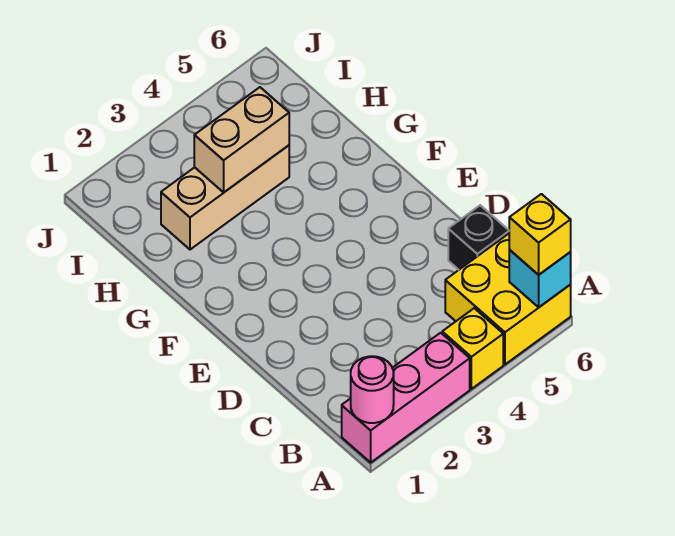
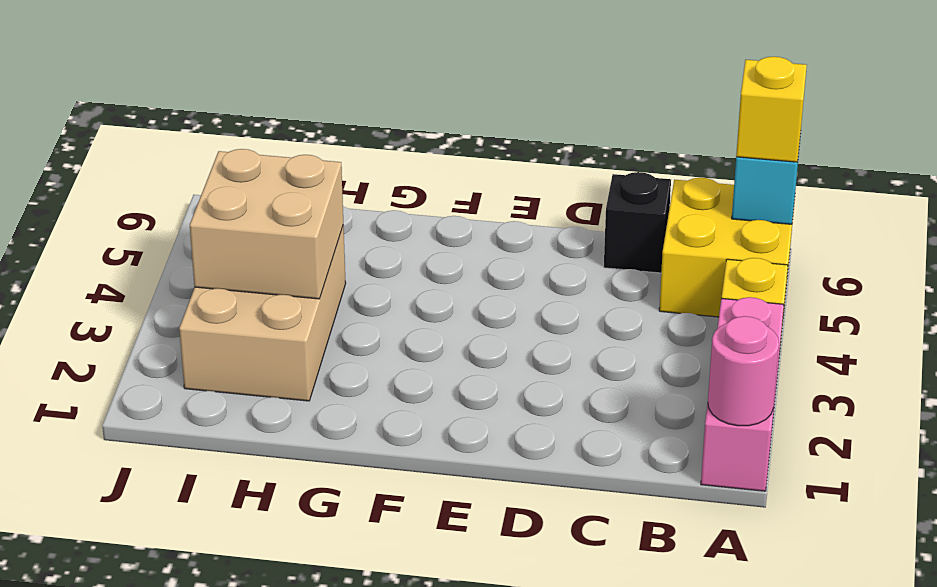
tan brick H2:H4 level 1 -> tan brick H2:I4 level 1
tan brick H3:H4 level 2 -> tan brick H3:I4 level 2

